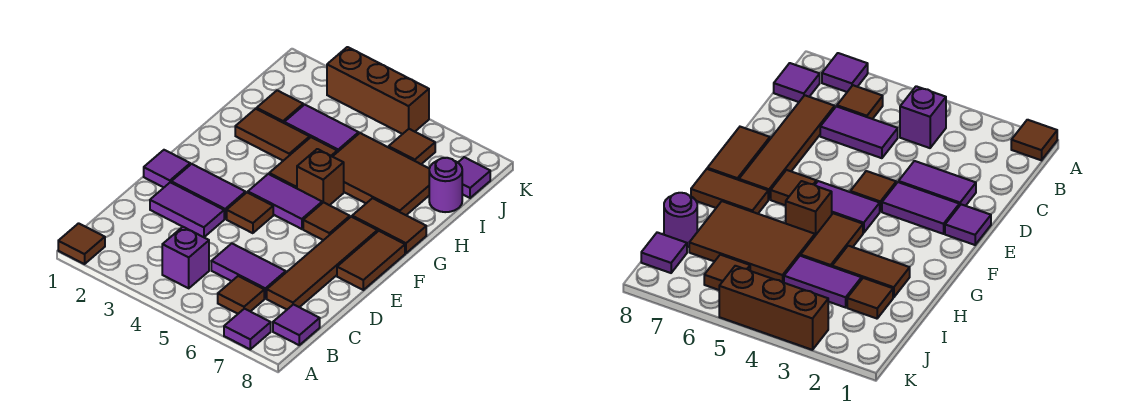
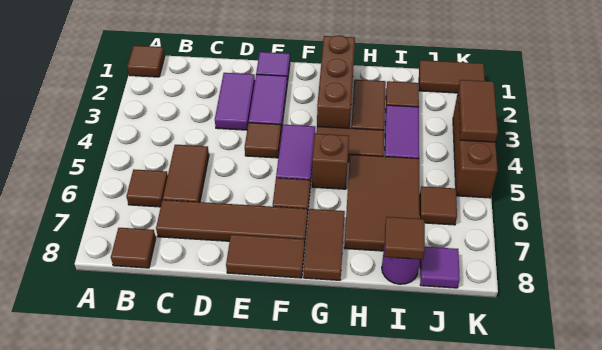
purple tile A7 level 1 -> none
purple brick B4 level 1 -> none
purple tile B8 level 1 -> brown tile B8 level 1
purple tile C5:C6 level 1 -> brown tile C5:C6 level 1
none -> brown brick G1:G3 level 1
none -> brown tile I8 level 2
none -> brown tile J1:K1 level 1
none -> brown tile K3:K4 level 2

